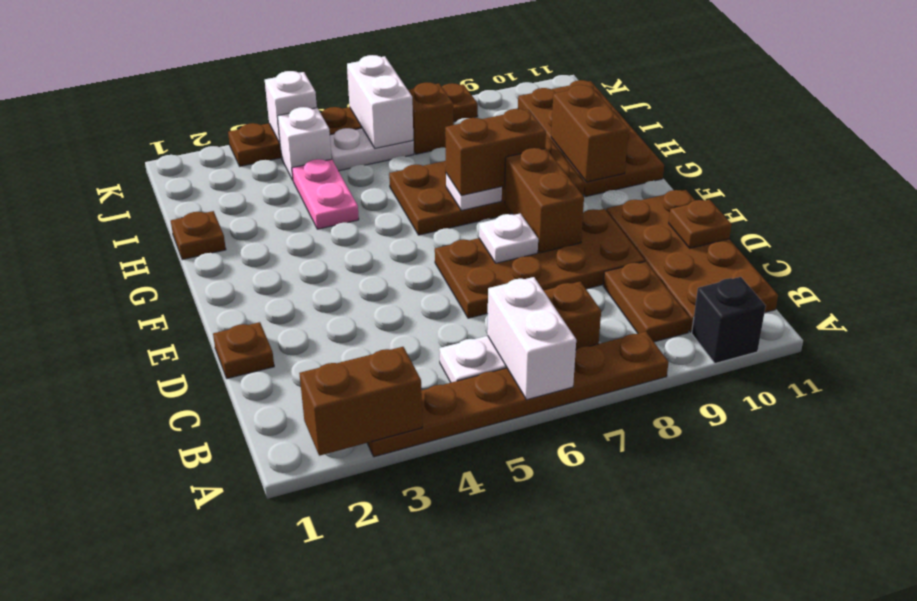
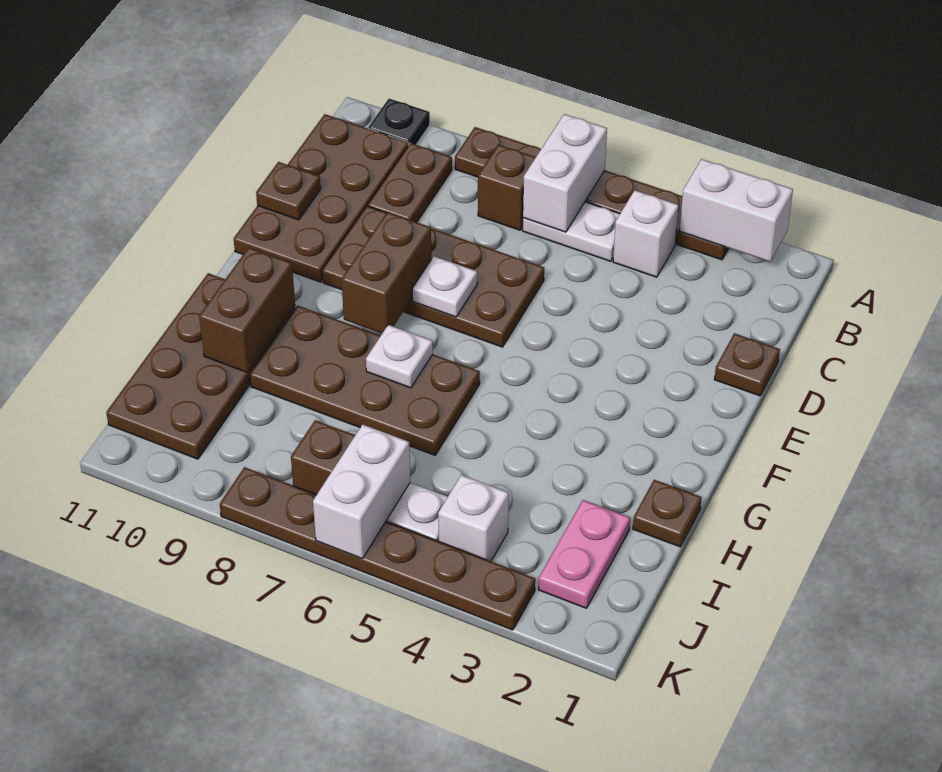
brown brick A2:A3 level 2 -> white brick A2:A3 level 2
black brick A10 level 1 -> black plate A10 level 1
brown brick G7:G8 level 3 -> none
pink plate H4:I4 level 1 -> pink plate I2:J2 level 1
white brick K4 level 2 -> white brick B4 level 1

